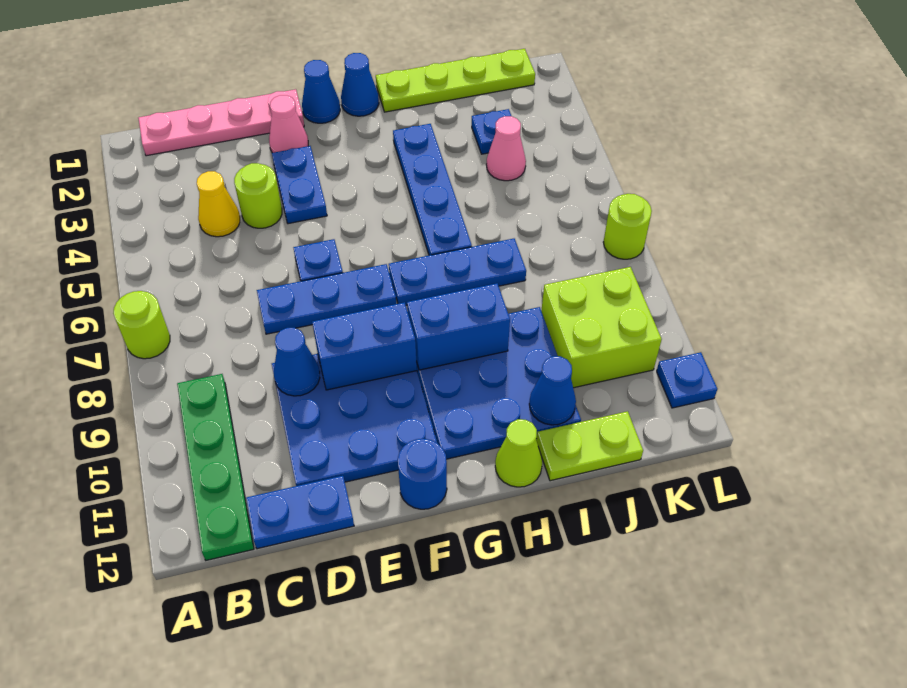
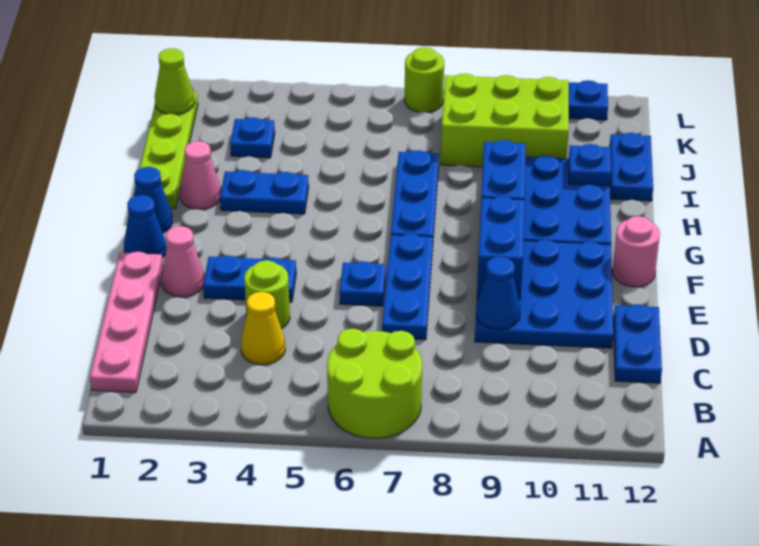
lime round brick A7 level 1 -> lime round brick A6:B7 level 1
green plate B9:B12 level 1 -> none
blue round brick F12 level 1 -> pink round brick F12 level 1
blue plate H3:H6 level 1 -> blue plate H3:H4 level 1
lime cone H12 level 1 -> lime cone K1 level 2
blue cone I11 level 2 -> blue plate I11 level 2
lime plate I12:J12 level 1 -> blue plate I12:J12 level 1
pink cone J4 level 1 -> pink cone H2 level 1
lime brick J9:K10 level 1 -> lime brick J8:K10 level 1

